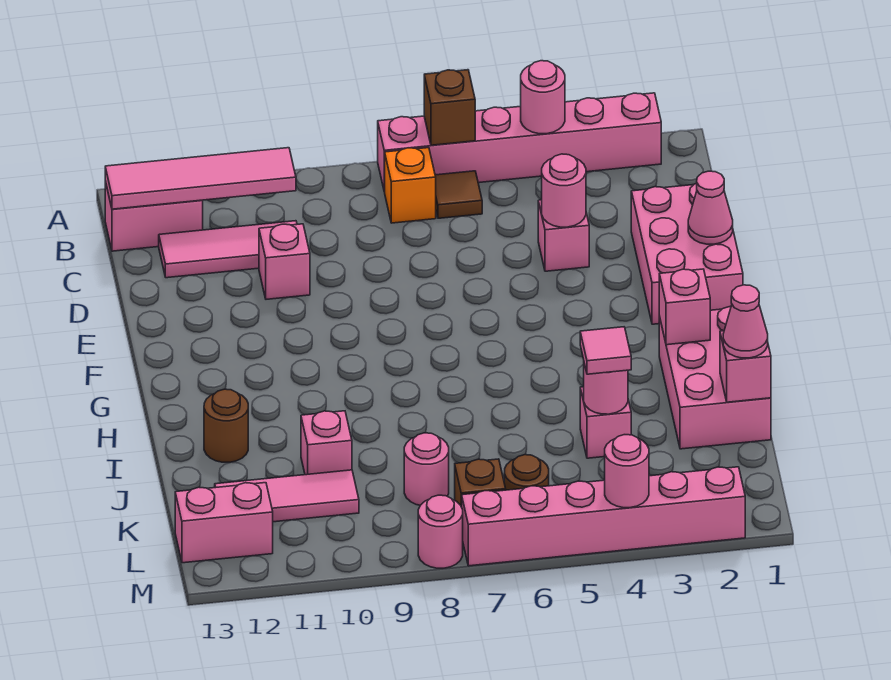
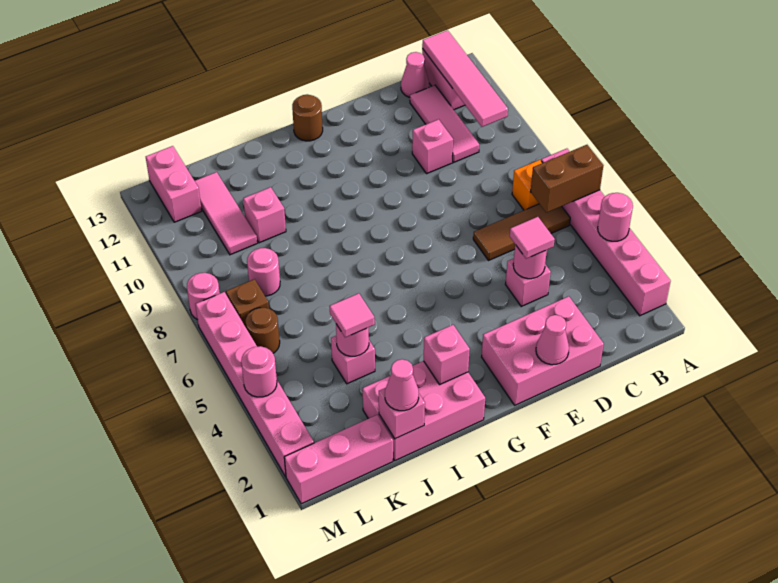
brown brick A6 level 2 -> brown brick A6:B6 level 2
brown tile B6 level 1 -> brown tile B6:D6 level 1
none -> pink cone C13 level 1
none -> pink tile D4 level 3
brown round brick I12 level 1 -> brown round brick G13 level 1
none -> pink brick K1:M1 level 1

